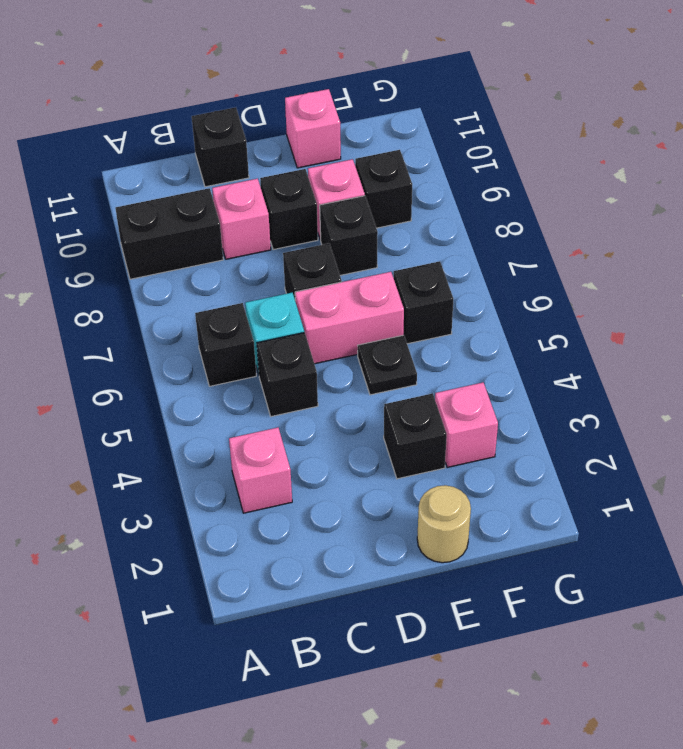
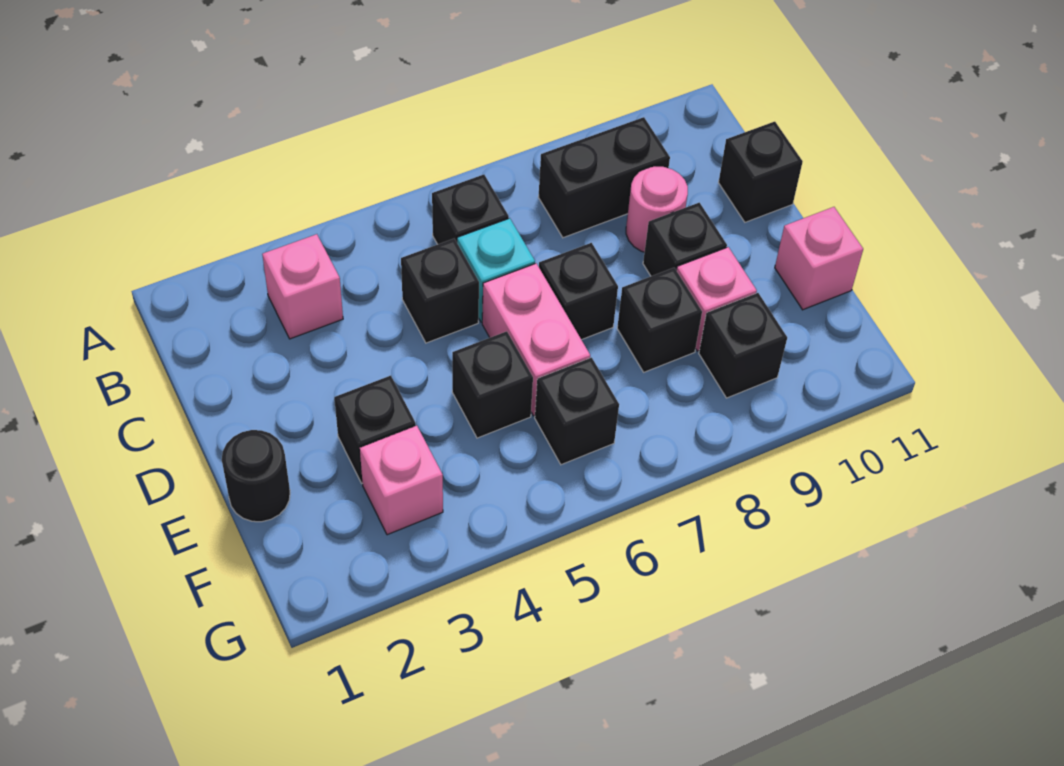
black brick A9:B9 level 1 -> black brick B8:B9 level 1
pink brick C9 level 1 -> pink round brick C9 level 1
tan round brick E1 level 1 -> black round brick E1 level 1
black plate E5 level 1 -> black brick E5 level 1

